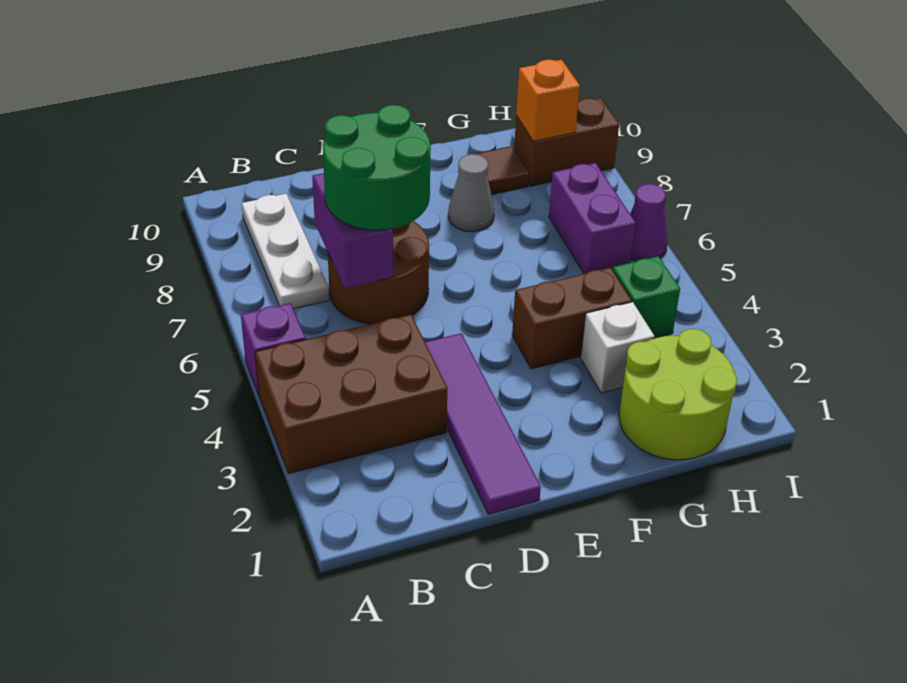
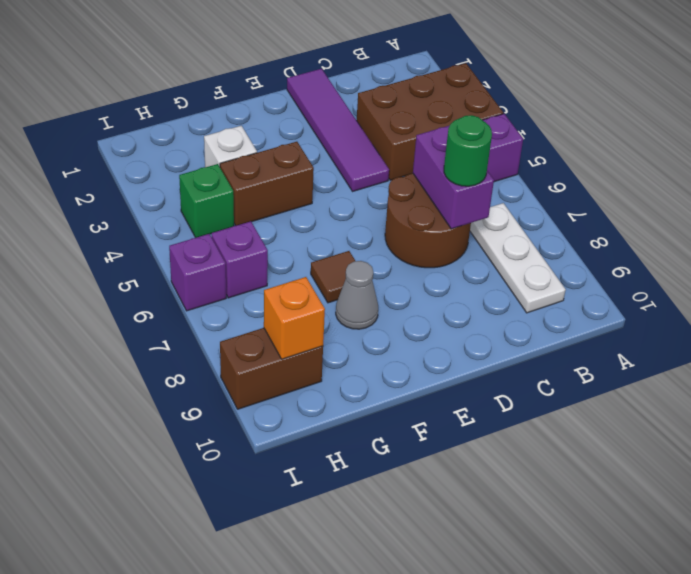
green round brick C6:D7 level 3 -> green round brick C7 level 3
lime round brick G1:H2 level 1 -> none
brown tile G9 level 1 -> brown tile F7 level 1
purple brick H6:H7 level 1 -> purple brick H6 level 1
purple cone I6 level 1 -> purple brick I6 level 1

